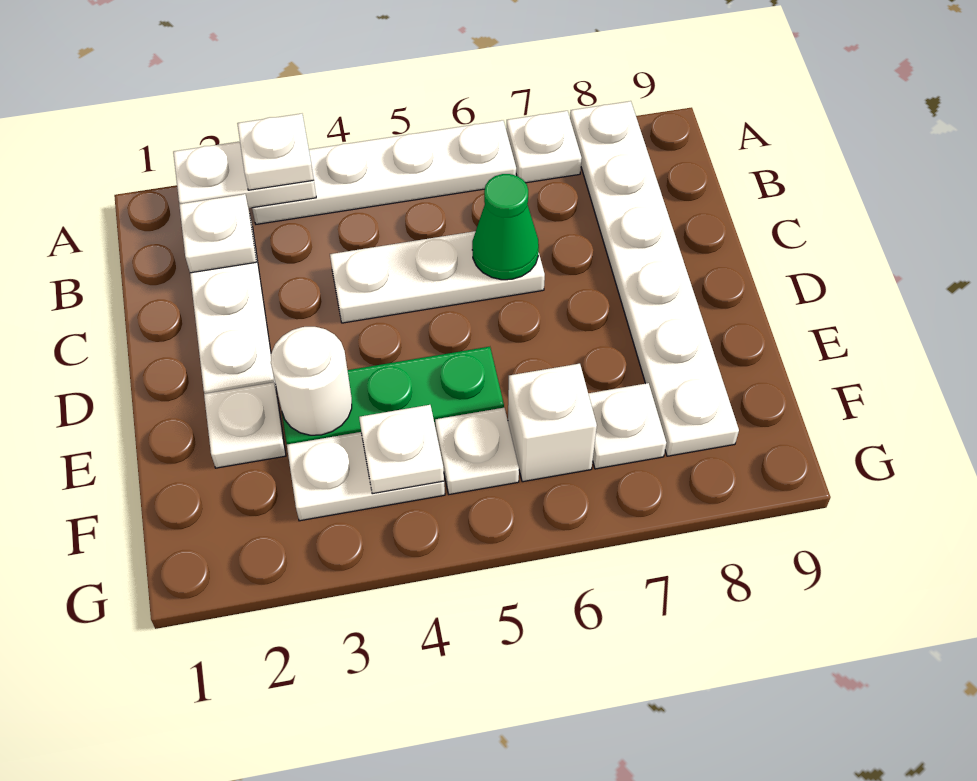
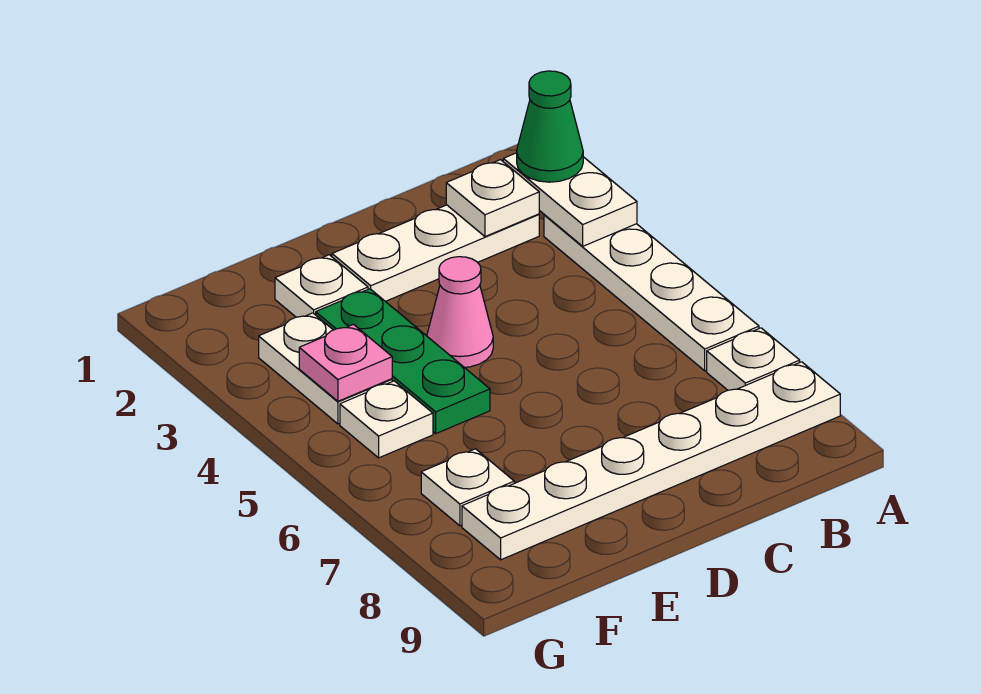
white plate A3 level 3 -> none
white plate C4:C6 level 1 -> none
green cone C6 level 2 -> green cone A2 level 3
none -> pink cone D4 level 1
white round brick E3 level 2 -> none
white plate F4 level 2 -> pink plate F4 level 2
white brick F6 level 1 -> none

